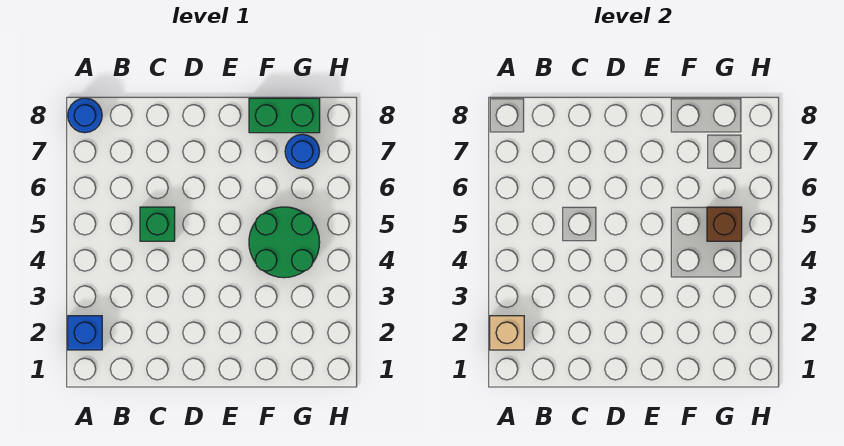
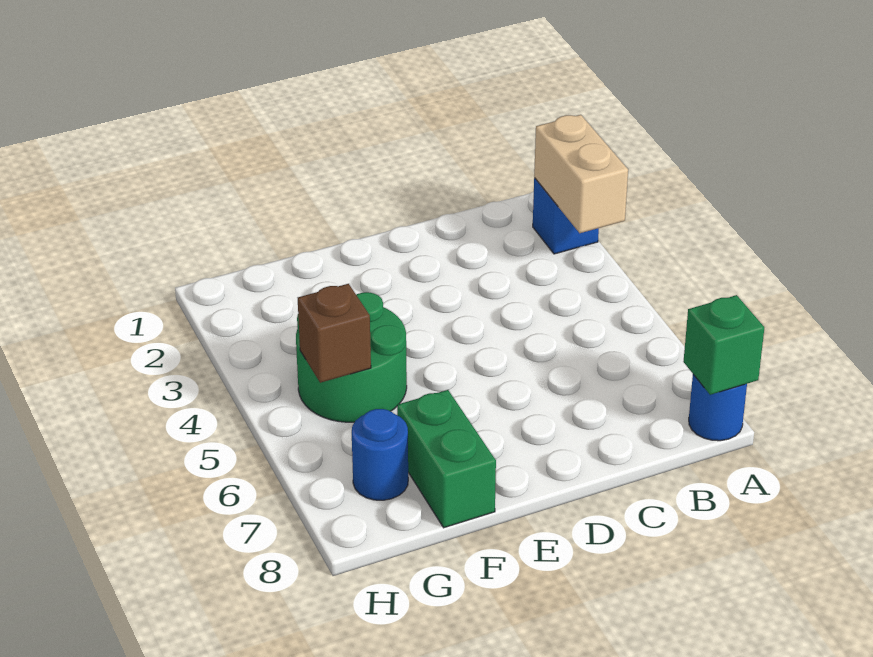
tan brick A2 level 2 -> tan brick A2:A3 level 2
green brick C5 level 1 -> green brick A8 level 2
green brick F8:G8 level 1 -> green brick F7:F8 level 1

